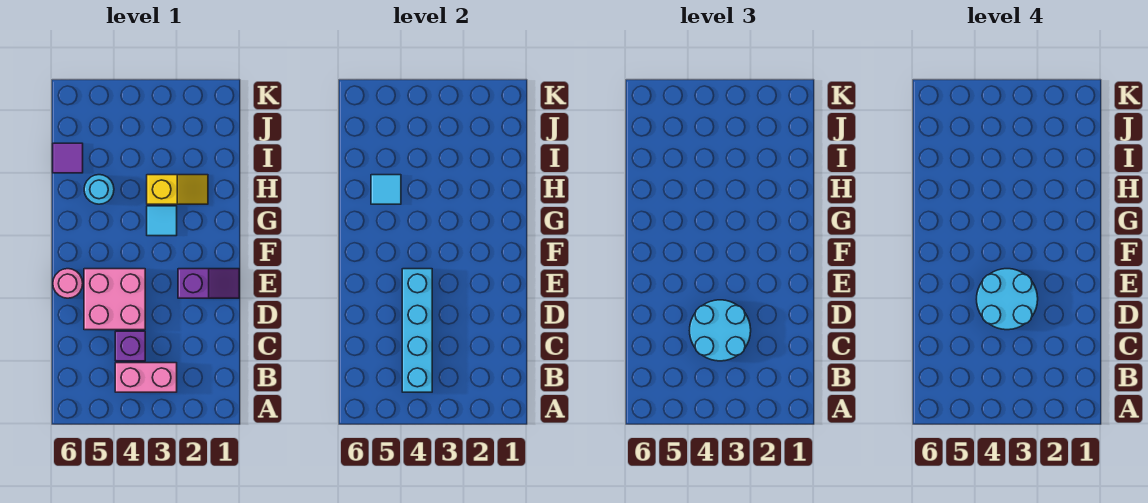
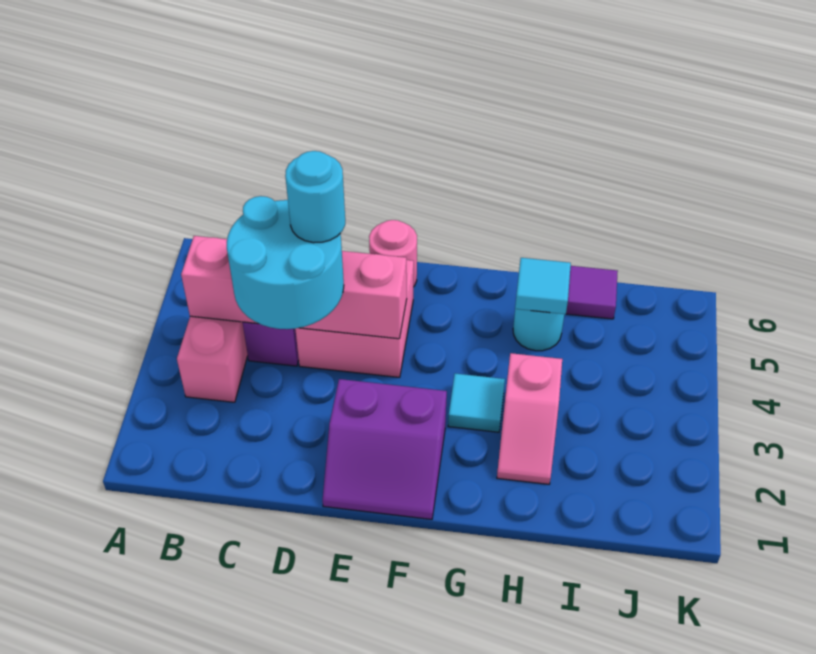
cyan brick B4:E4 level 2 -> pink brick B4:E4 level 2
cyan round brick D3:E4 level 4 -> cyan round brick D4 level 4
purple slope E1:E2 level 1 top 2 -> purple slope E1:F2 level 1 top 2
yellow slope H2:H3 level 1 top 3 -> pink slope H2:H3 level 1 top 3

